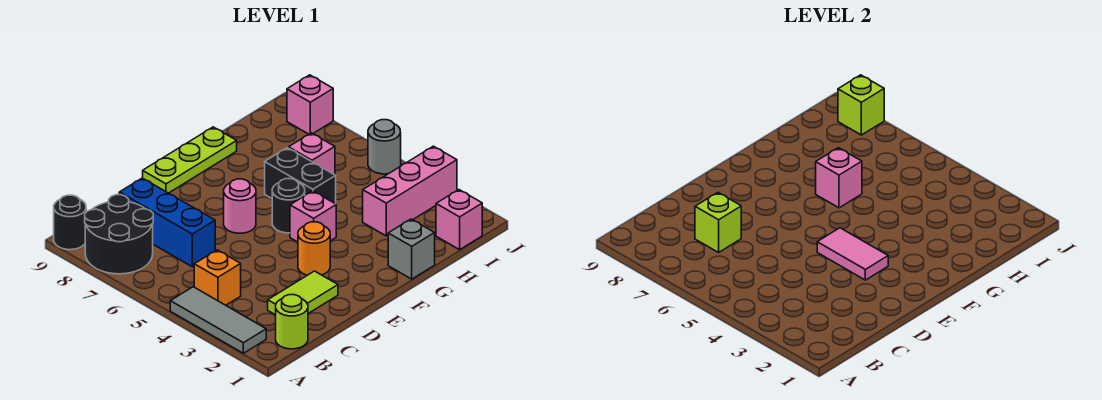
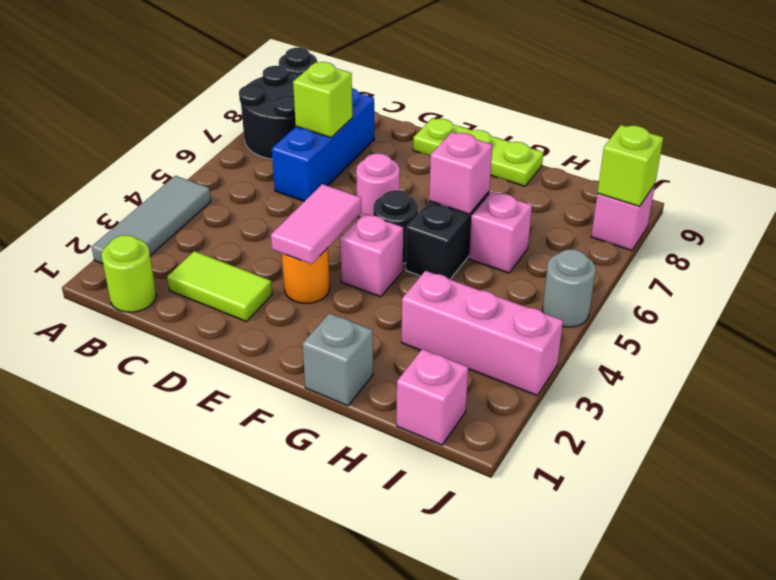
orange brick B4 level 1 -> none

